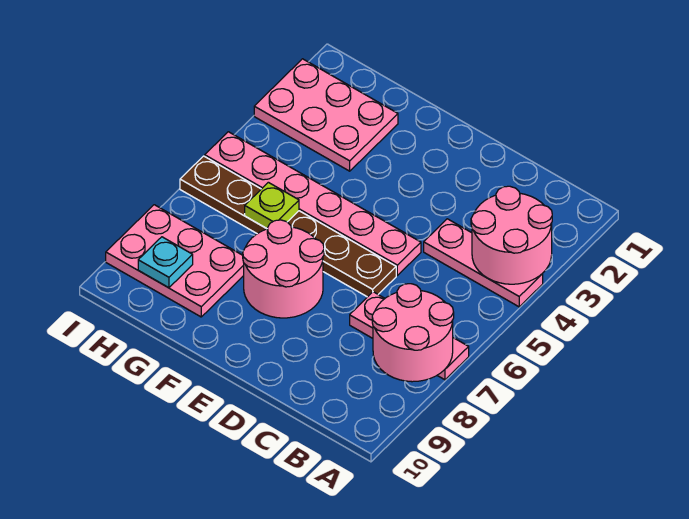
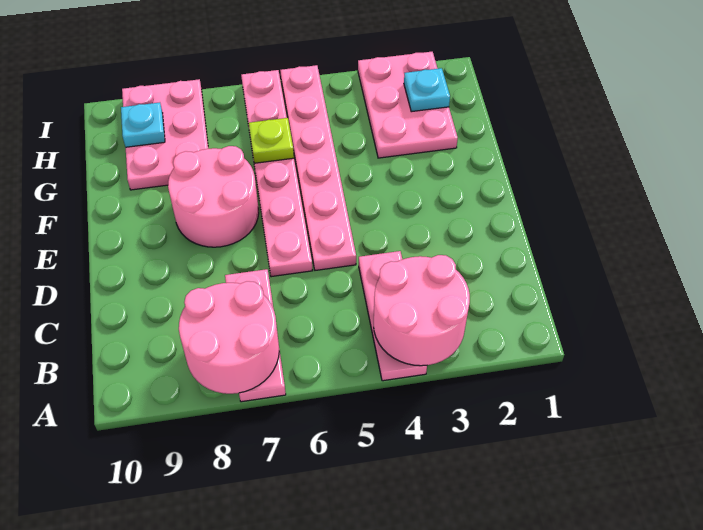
brown plate D6:I6 level 1 -> pink plate D6:I6 level 1
none -> cyan plate H2 level 2

